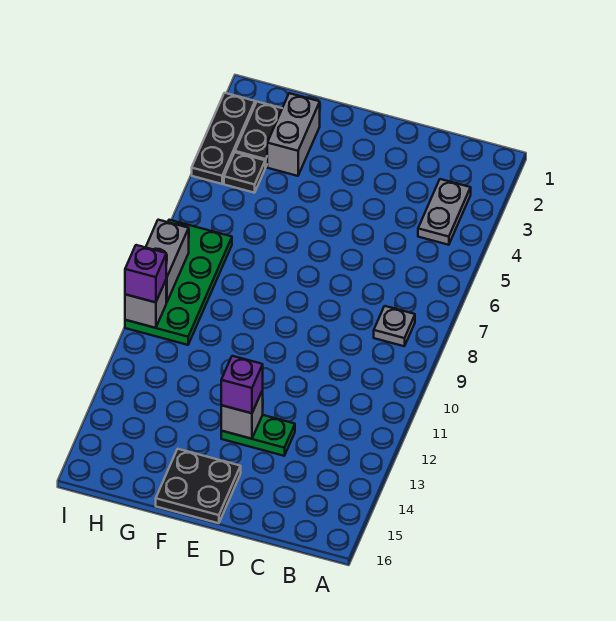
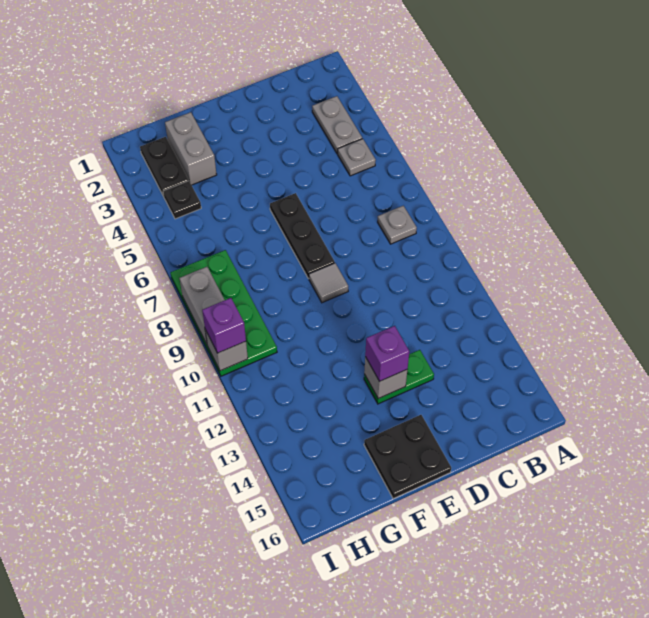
none -> grey plate B5 level 1
none -> grey tile E9 level 1
black plate I2:I4 level 1 -> black plate E6:E8 level 1

